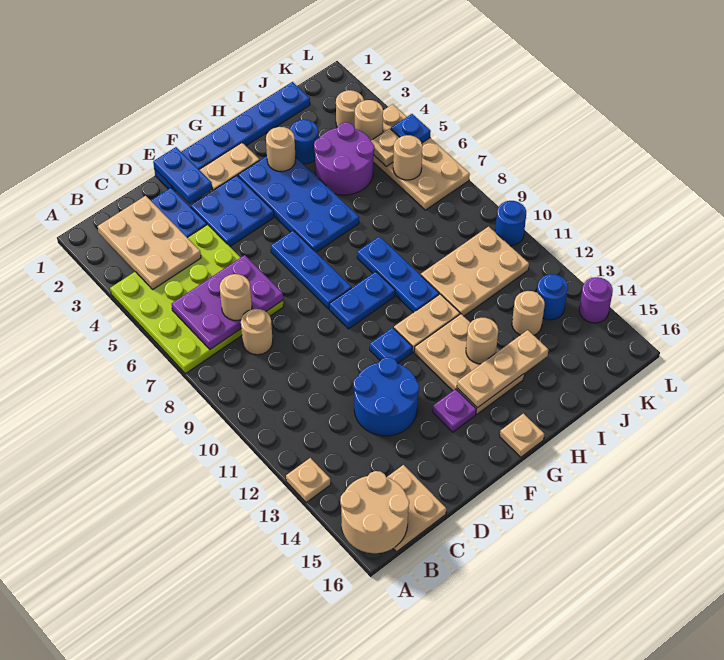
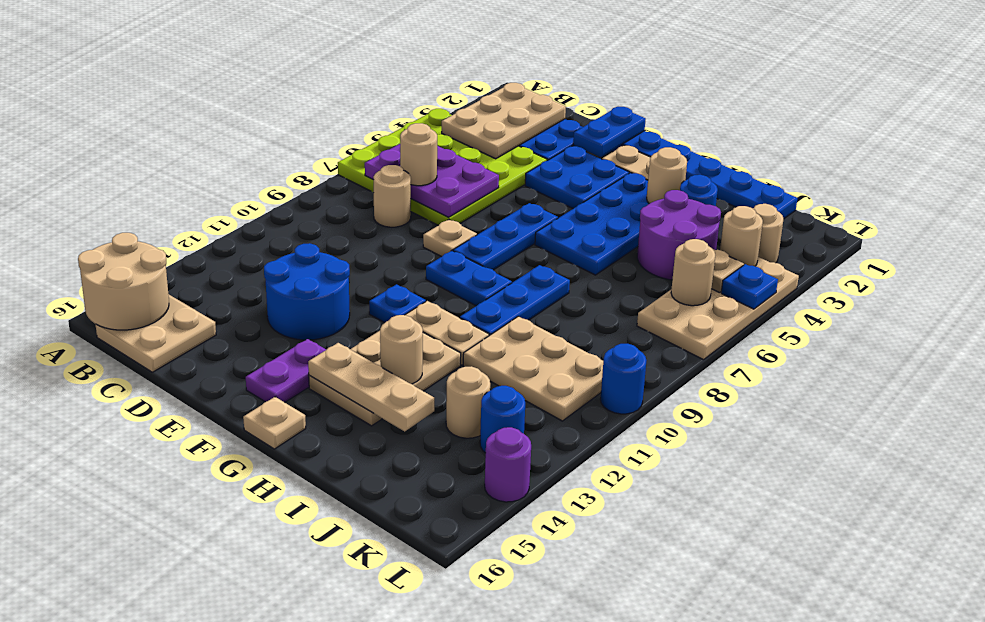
tan plate A13 level 1 -> tan plate E8 level 1
purple plate F14 level 1 -> purple plate F14:F15 level 1

